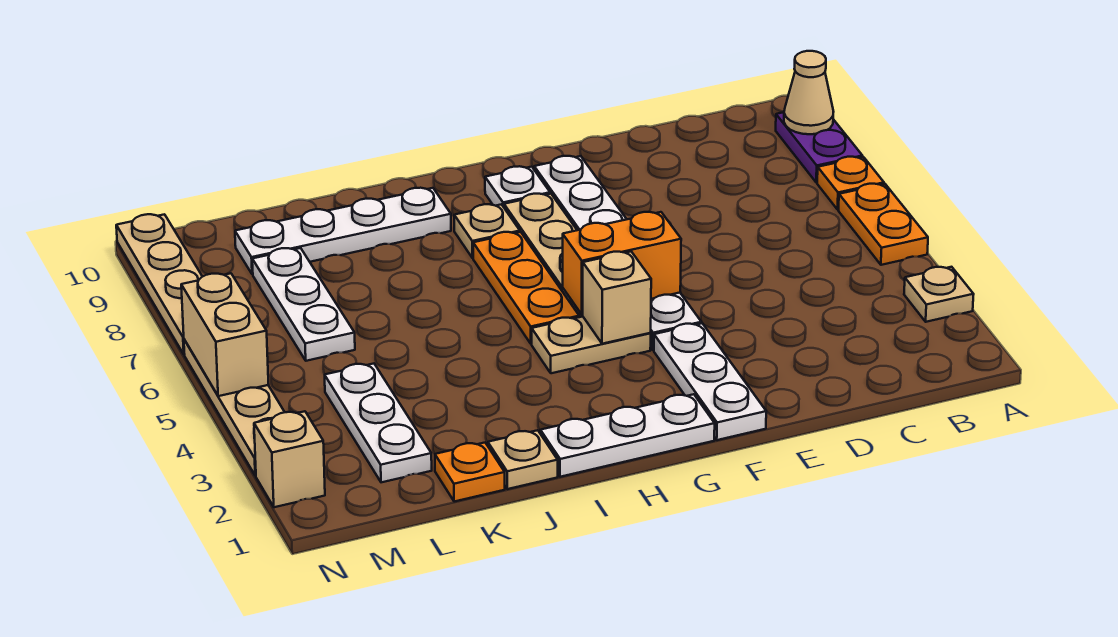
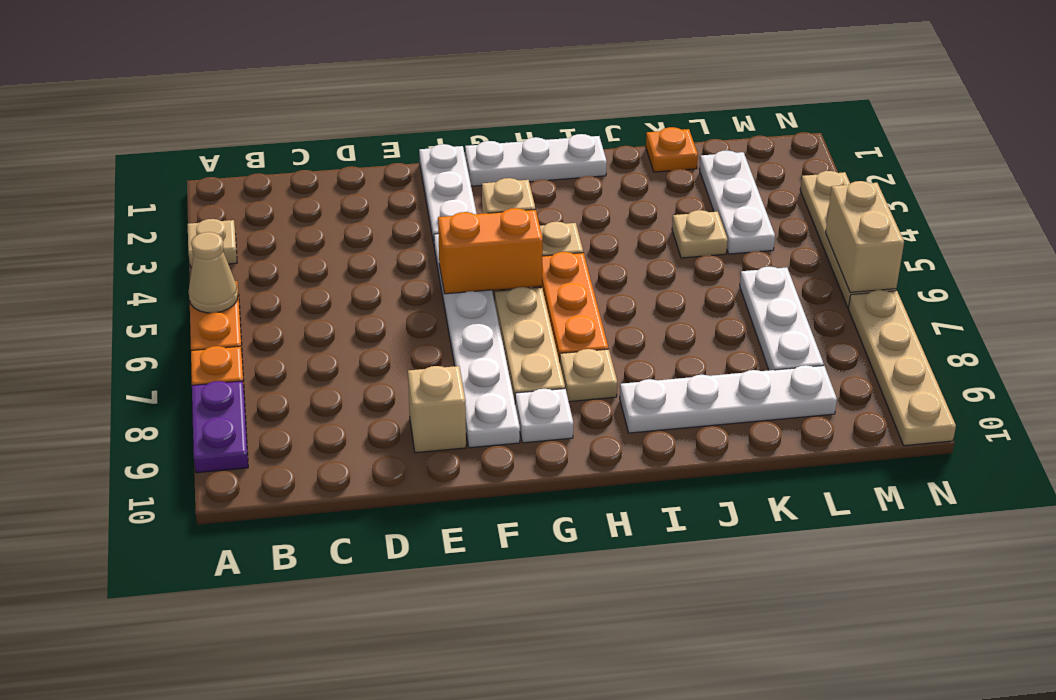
tan cone A9 level 2 -> tan cone A5 level 2
tan plate J1 level 1 -> tan plate K4 level 1
tan brick N2 level 1 -> tan brick E9 level 1

